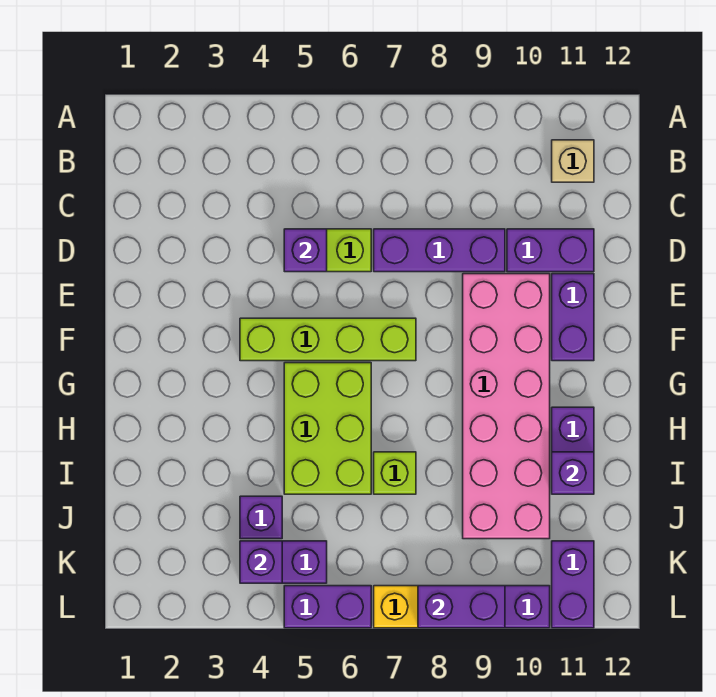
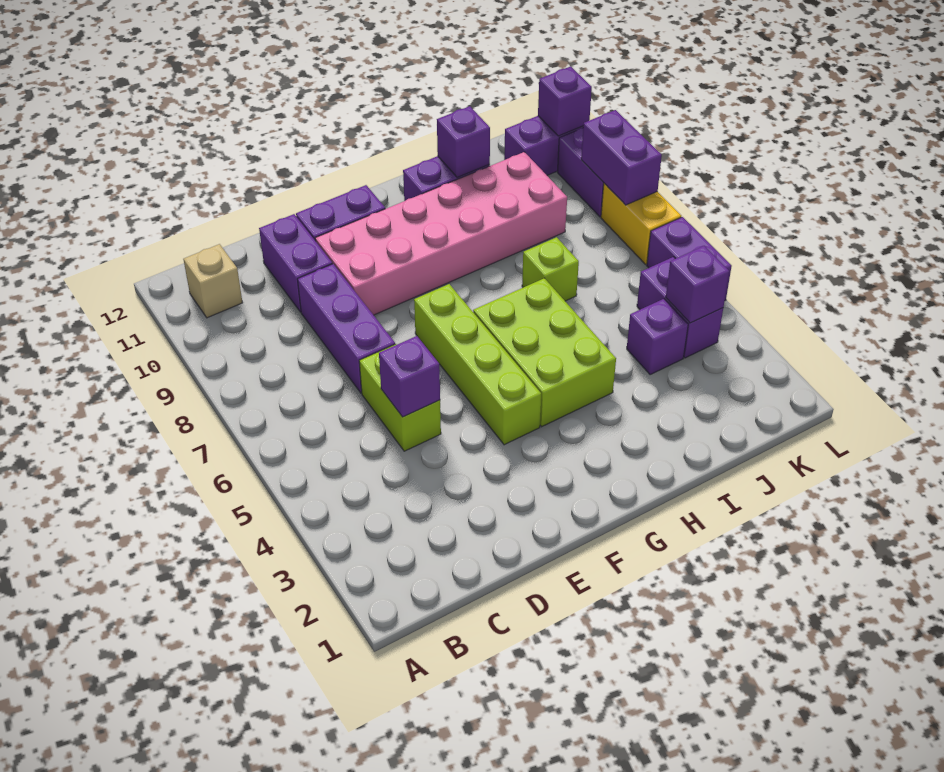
lime brick G5:I6 level 1 -> lime brick G4:H6 level 1
none -> purple brick L11 level 2

